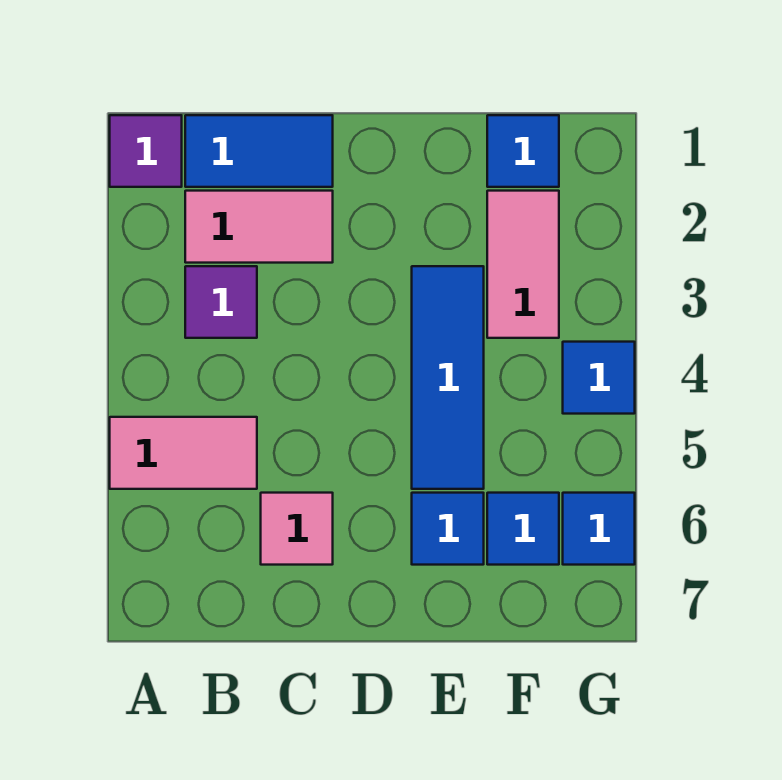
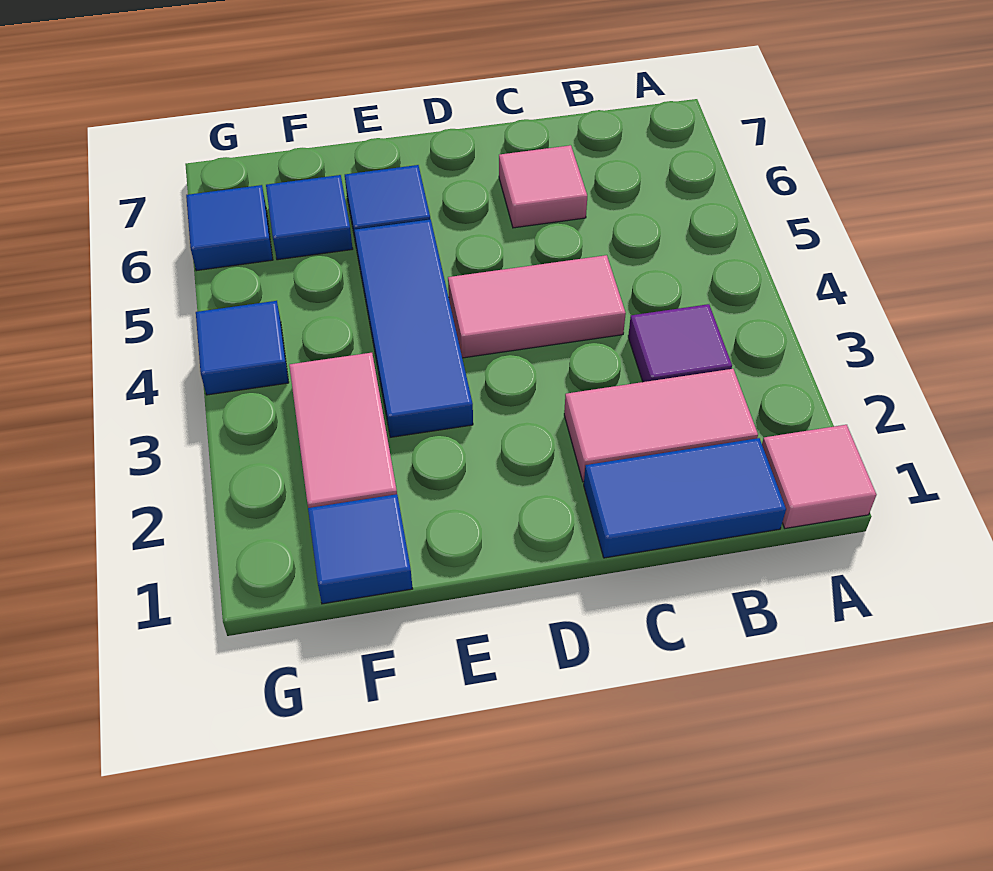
purple tile A1 level 1 -> pink tile A1 level 1
pink tile A5:B5 level 1 -> pink tile C4:D4 level 1

